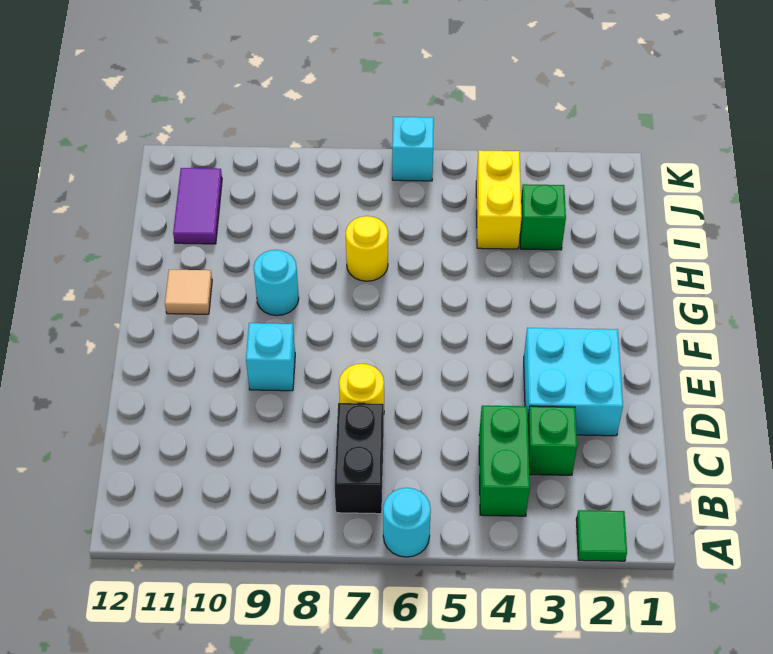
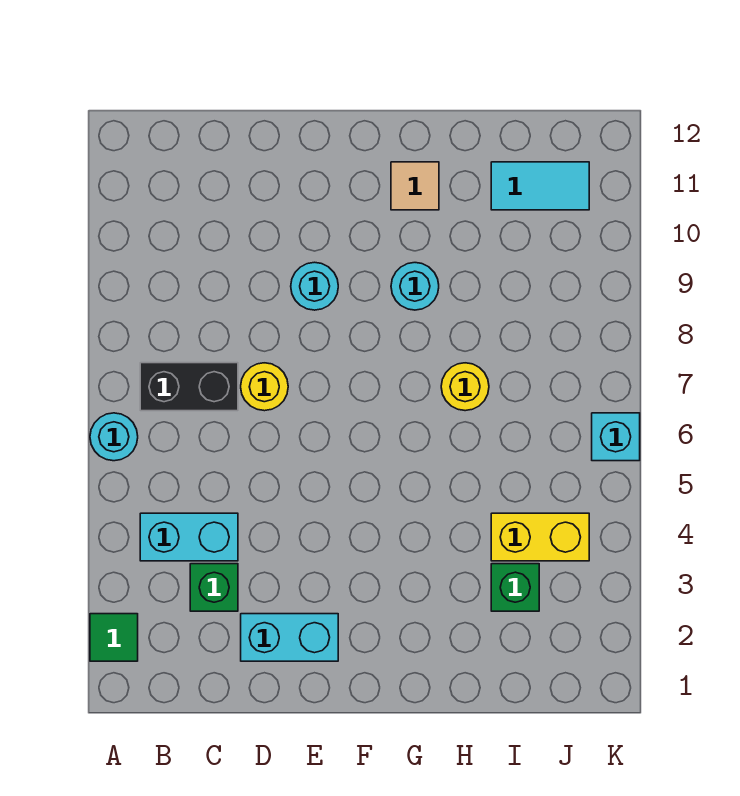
green brick B4:C4 level 1 -> cyan brick B4:C4 level 1
cyan brick D2:E3 level 1 -> cyan brick D2:E2 level 1
cyan brick E9 level 1 -> cyan round brick E9 level 1
purple tile I11:J11 level 1 -> cyan tile I11:J11 level 1

